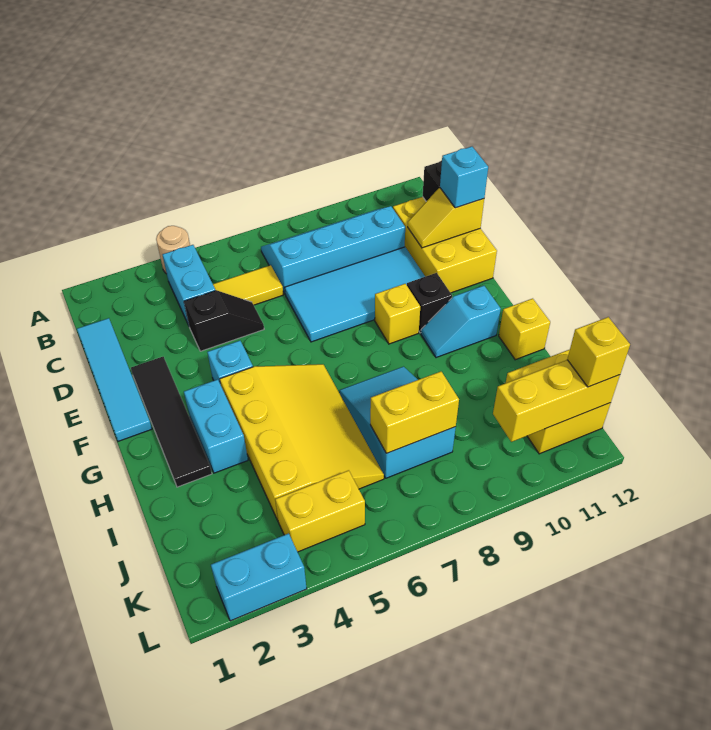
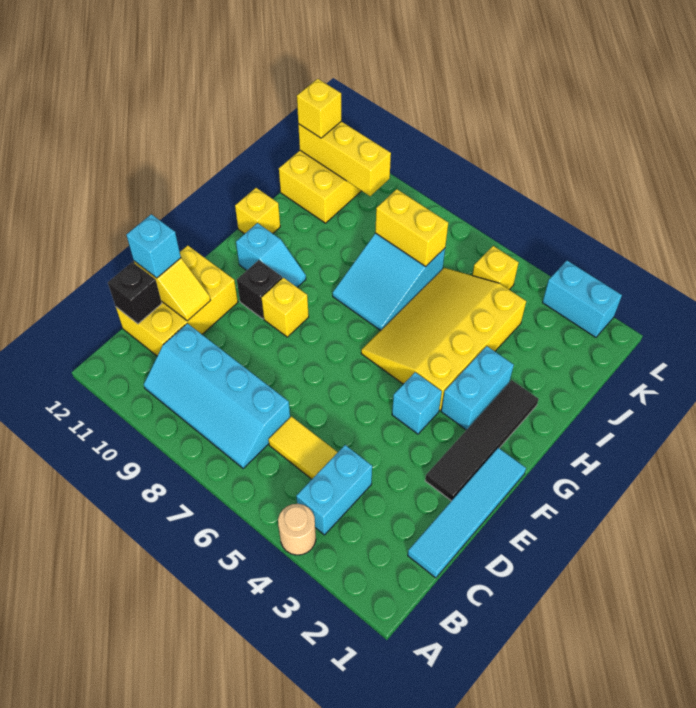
black slope D4:D5 level 1 top 4 -> none
cyan tile D7:E10 level 1 -> none
yellow brick K4:K5 level 1 -> yellow brick K5 level 1

